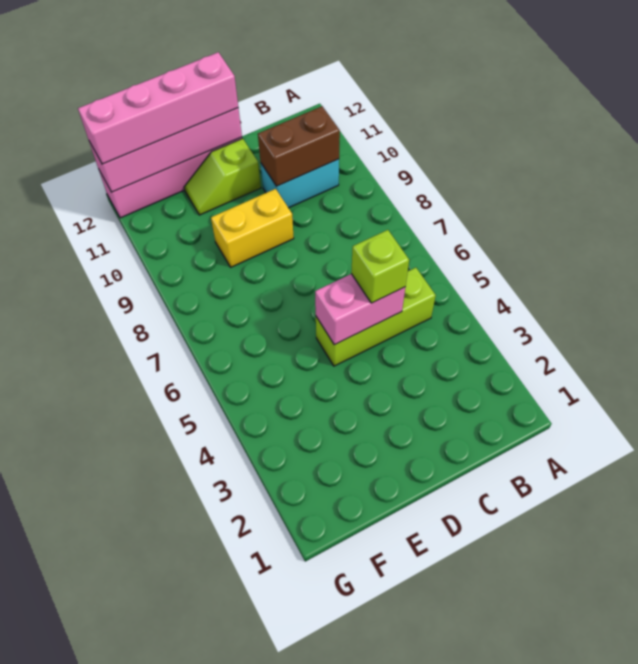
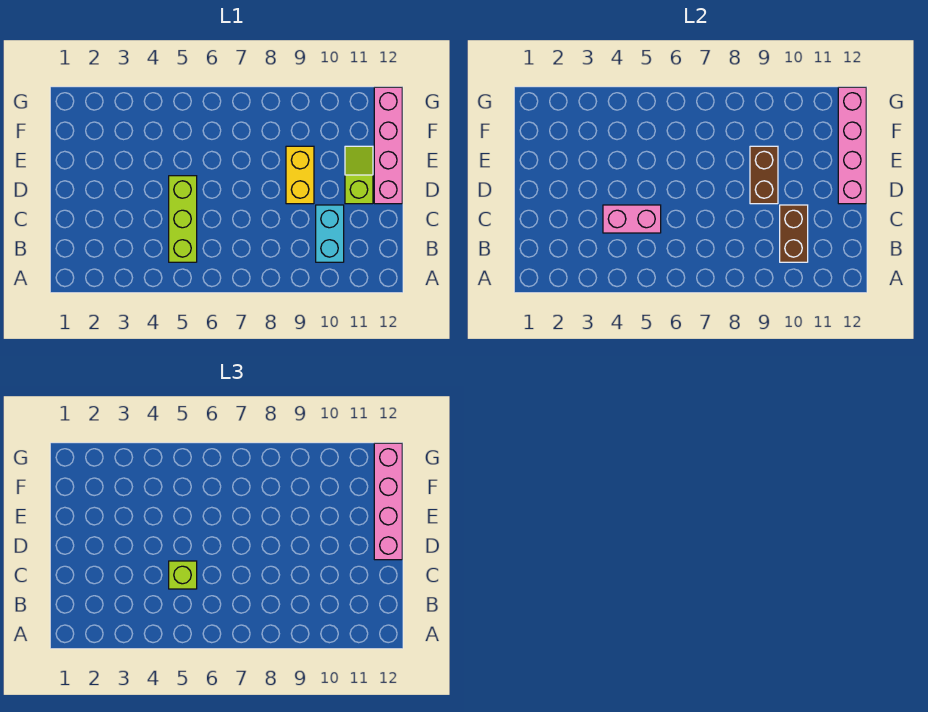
pink brick C5:D5 level 2 -> pink brick C4:C5 level 2
none -> brown brick D9:E9 level 2

